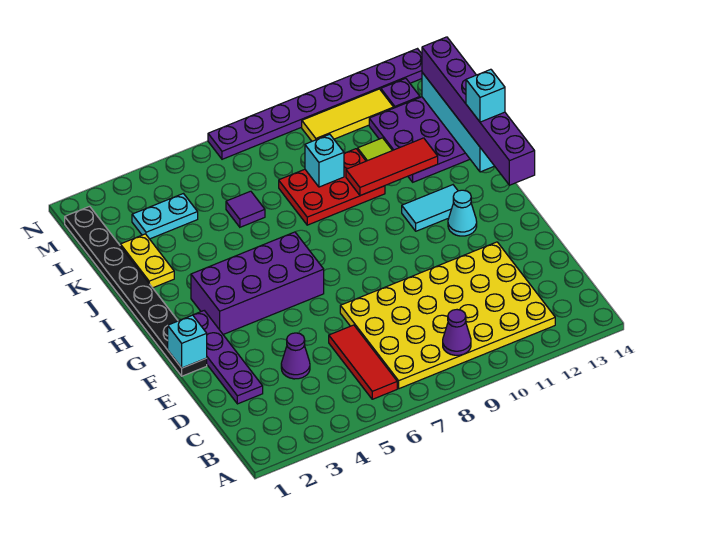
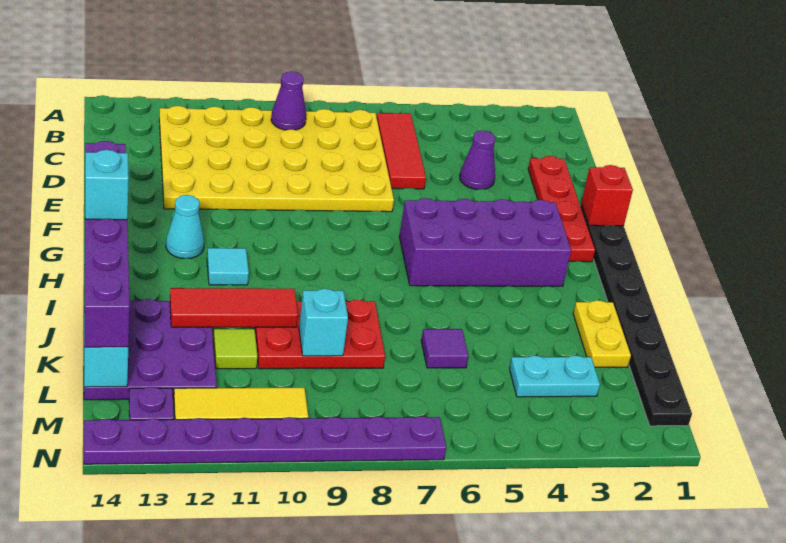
purple plate D2:G2 level 1 -> red plate D2:G2 level 1
cyan brick F1 level 2 -> red brick F1 level 2
cyan tile H11:H12 level 1 -> cyan tile H11 level 1

